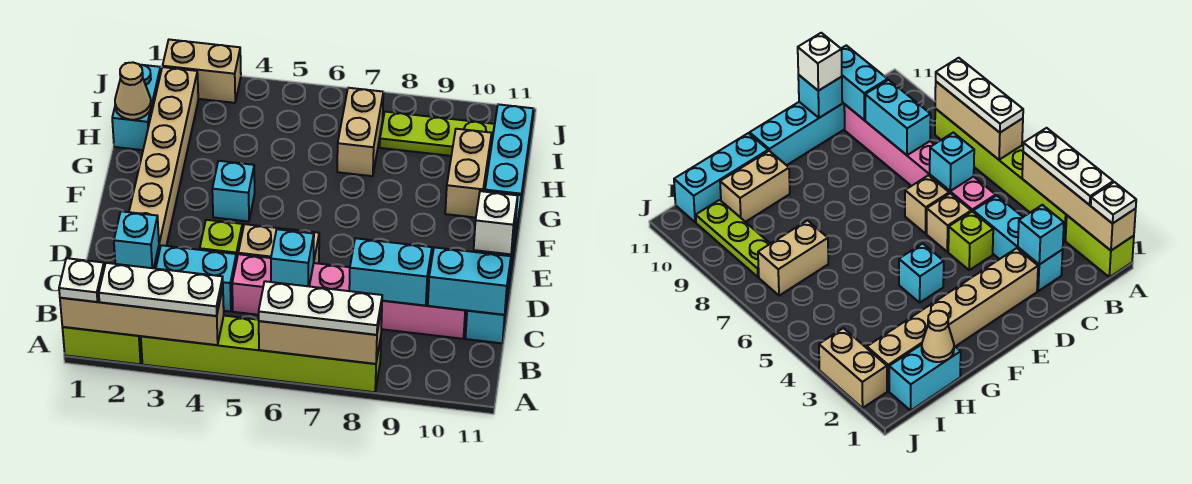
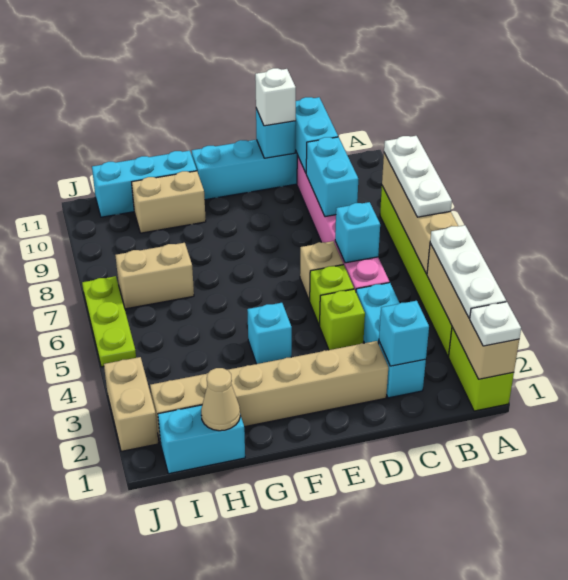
tan brick A6:A8 level 2 -> tan brick A5:A8 level 2
tan brick D5 level 1 -> lime brick D5 level 1
lime plate I8:I10 level 1 -> lime plate J5:J7 level 1

